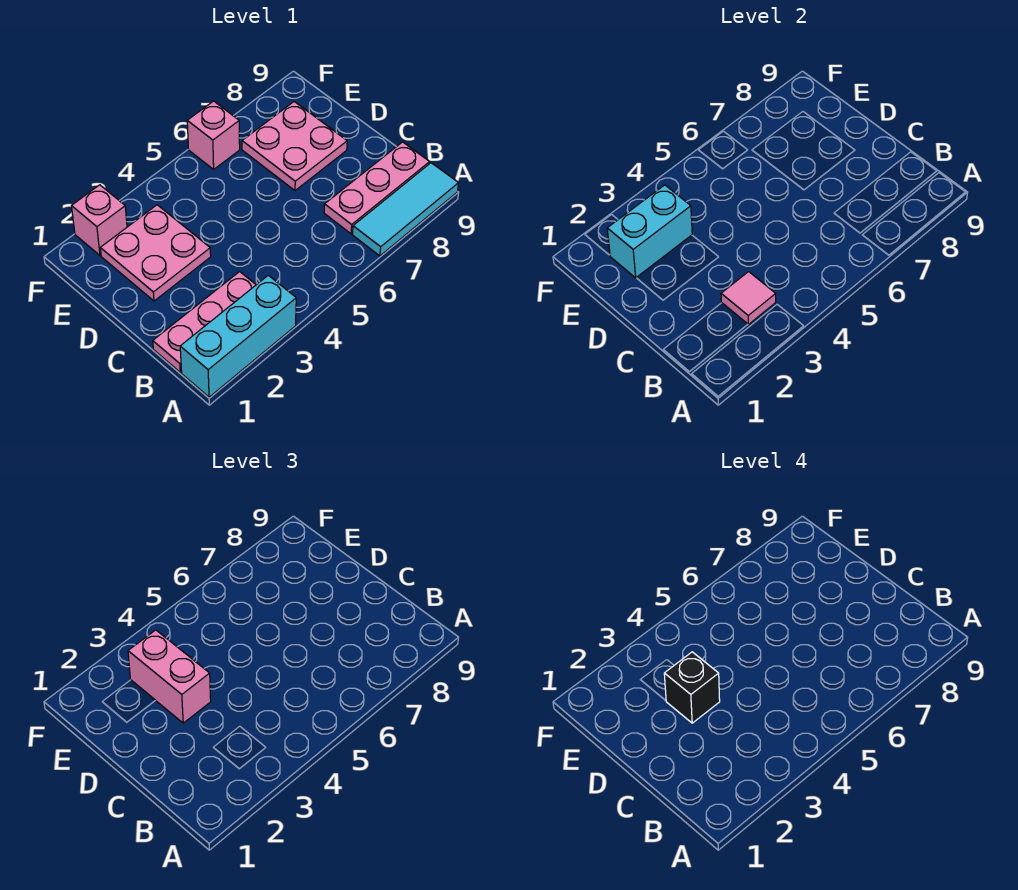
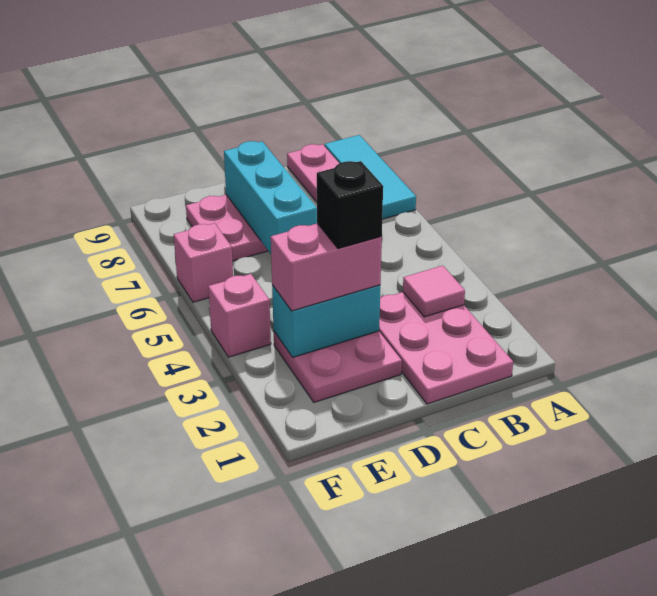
cyan brick A1:A3 level 1 -> cyan brick D6:D8 level 2
pink plate B1:B3 level 1 -> pink plate B1:C3 level 1
cyan brick E2:E3 level 2 -> cyan brick D3:E3 level 2
pink brick F2 level 1 -> pink brick F4 level 1

